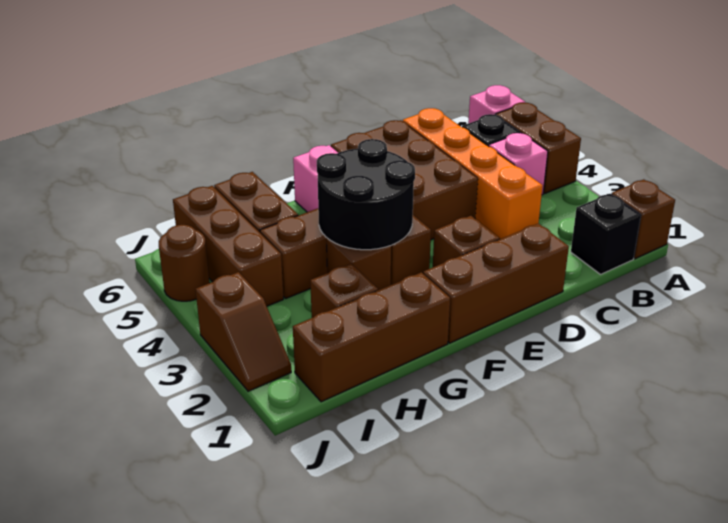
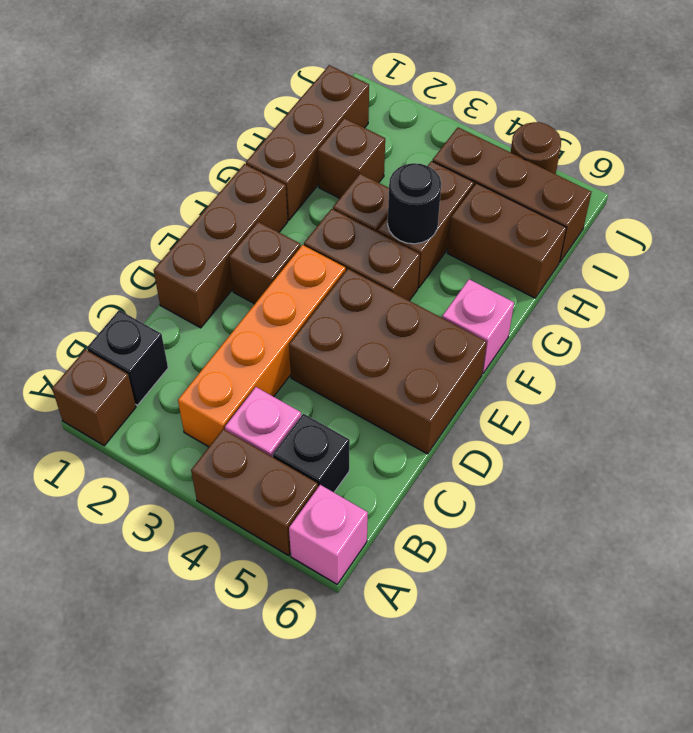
orange brick C3:C6 level 1 -> orange brick B3:E3 level 1
black round brick F3:G4 level 2 -> black round brick G4 level 2
brown slope J2:J3 level 1 top 3 -> none

